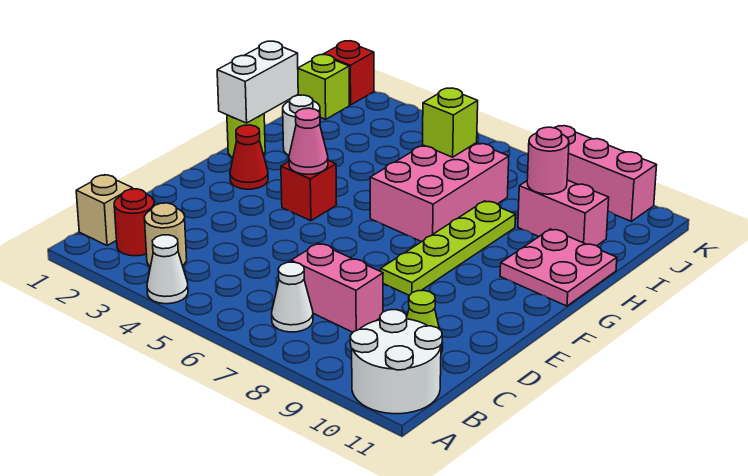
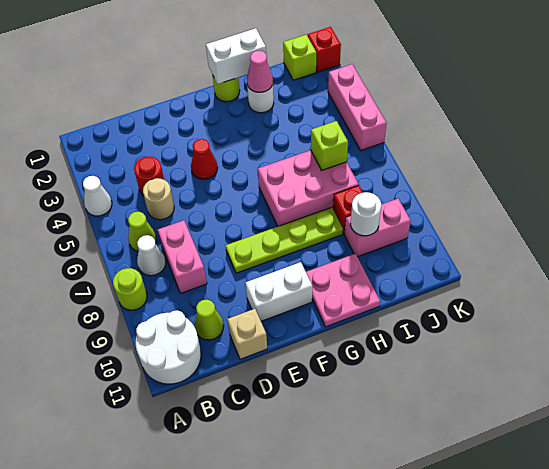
none -> lime round brick A8 level 1
tan brick B1 level 1 -> tan brick D11 level 1
red round brick B2 level 1 -> red round brick C4 level 1
tan round brick B3 level 1 -> tan round brick C5 level 1
none -> lime cone B6 level 1
none -> white brick E10:F10 level 1
red cone F2 level 1 -> red cone E4 level 1
red brick F4 level 1 -> red brick I8 level 1
pink cone F4 level 2 -> pink cone H2 level 2
pink brick I9:I10 level 1 -> pink brick I9:J9 level 1
pink round brick I9 level 2 -> white round brick I9 level 2
pink brick K8:K10 level 1 -> pink brick K3:K5 level 1

